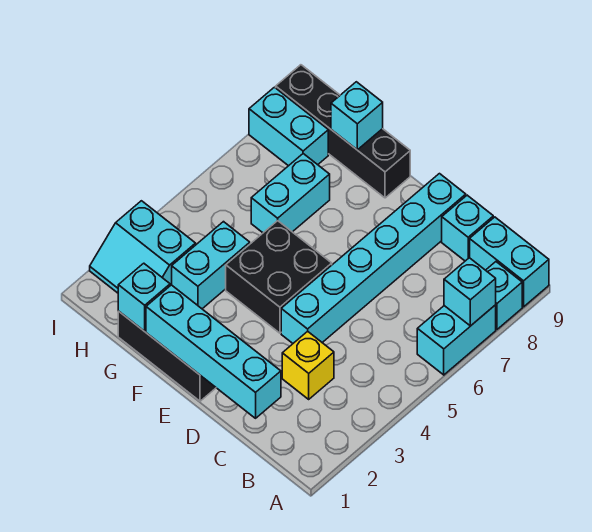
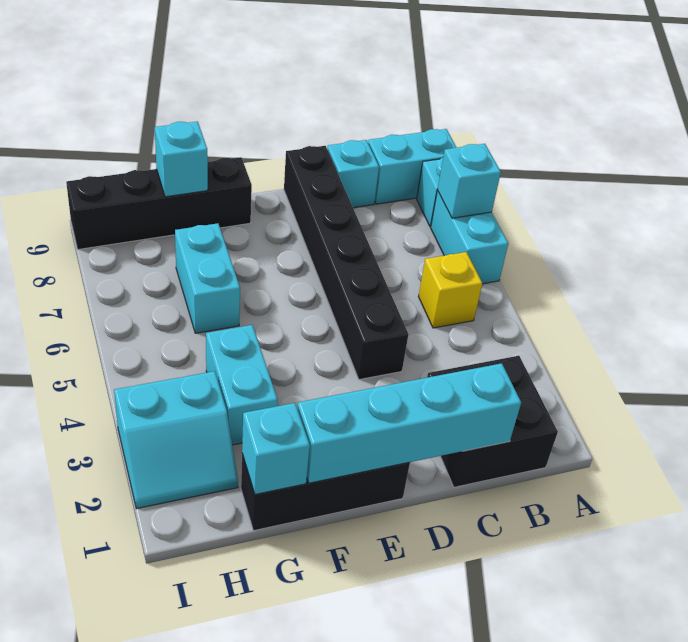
yellow brick C3 level 1 -> yellow brick B5 level 1
cyan brick D4:D9 level 1 -> black brick D4:D9 level 1
black brick E4:F5 level 1 -> black brick B1:C2 level 1
cyan brick H8:I8 level 1 -> none

